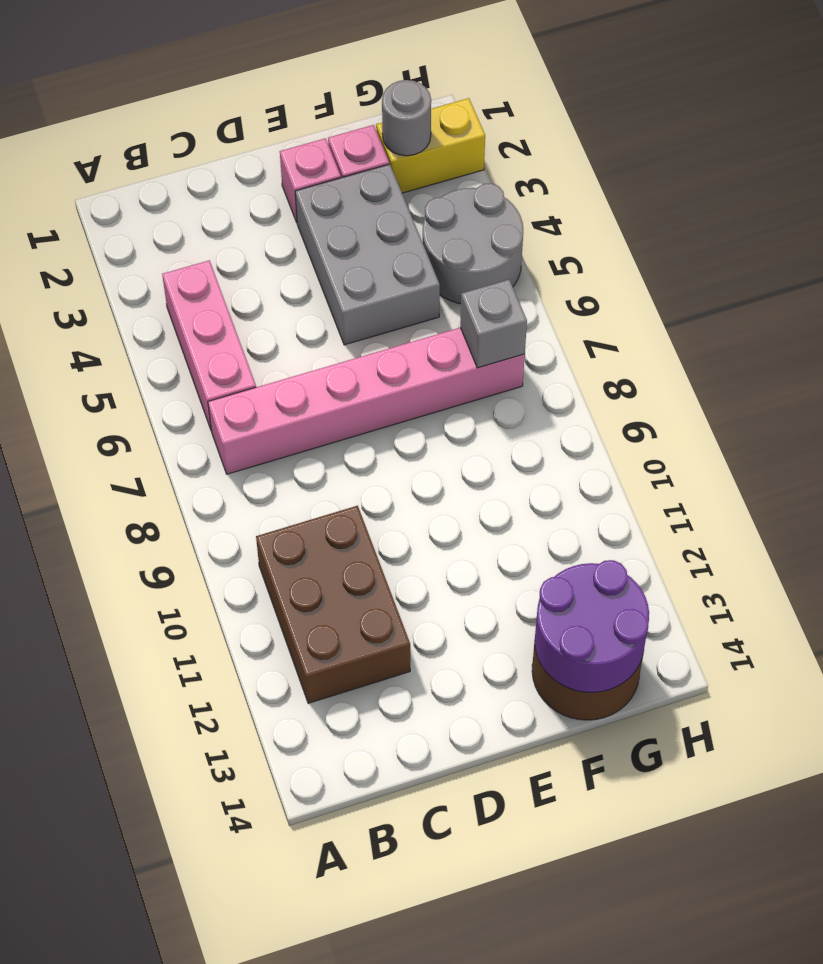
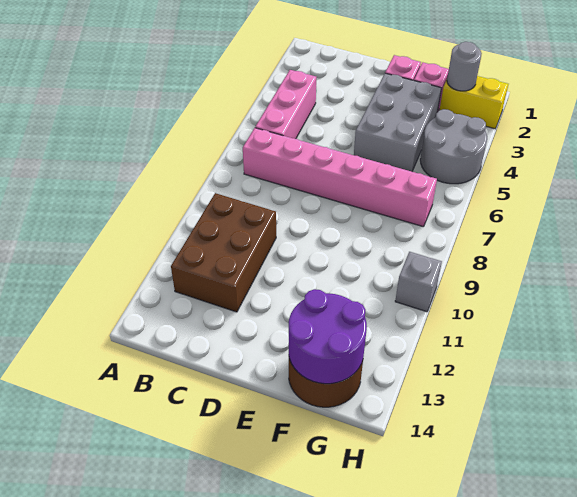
grey brick G7 level 2 -> grey brick H10 level 1

